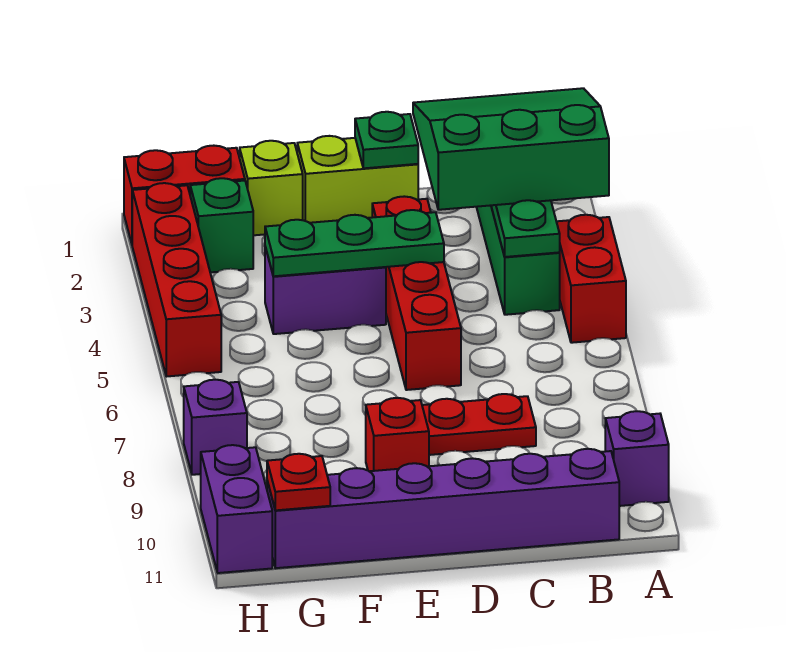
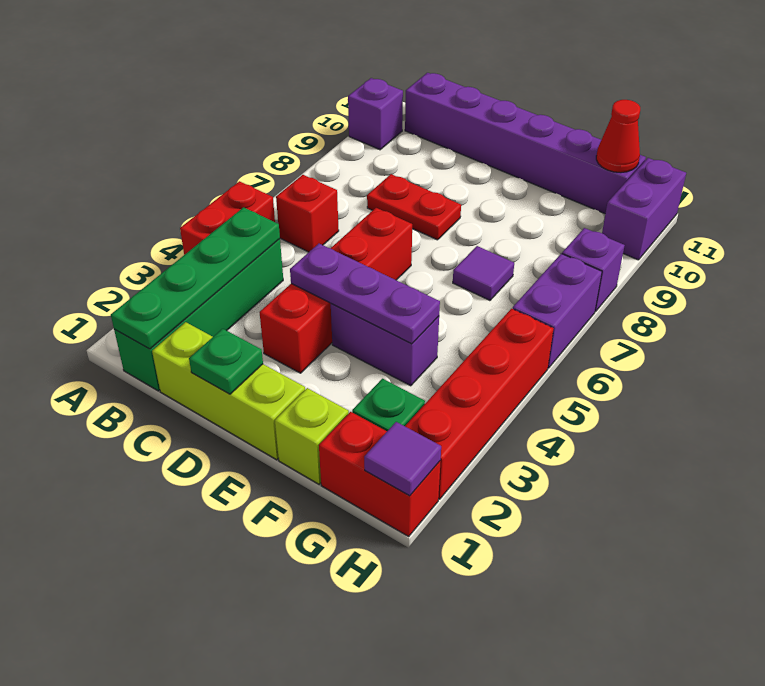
green slope A1:C3 level 3 top 3 -> none
lime brick D1:E1 level 1 -> lime brick C1:E1 level 1
green plate D4:F4 level 2 -> purple plate D4:F4 level 2
red brick E9 level 1 -> red brick B6 level 1
none -> purple tile F7 level 1
red plate G11 level 2 -> red cone G11 level 2
none -> purple tile H1 level 2
none -> purple brick H6:H7 level 1

